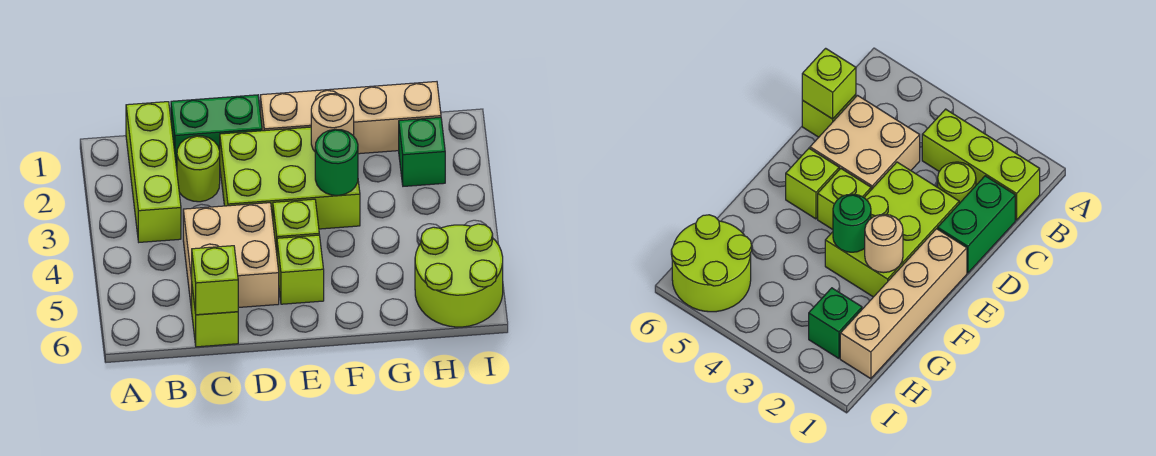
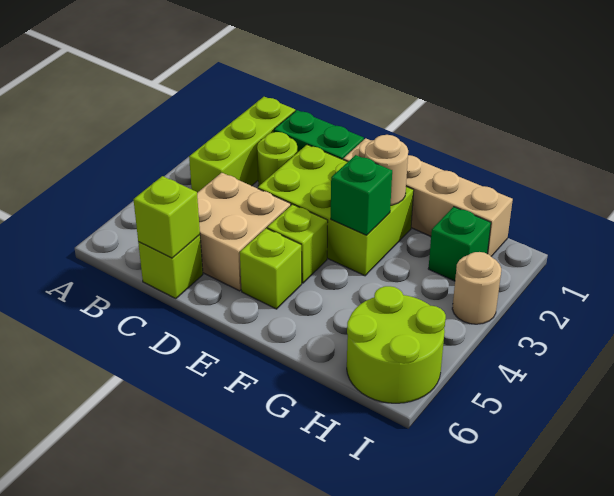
green round brick F3 level 2 -> green brick F3 level 2
none -> tan round brick I3 level 1

